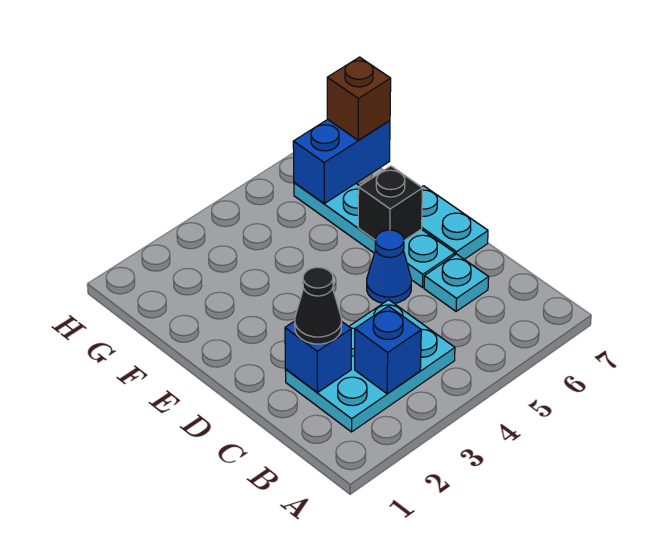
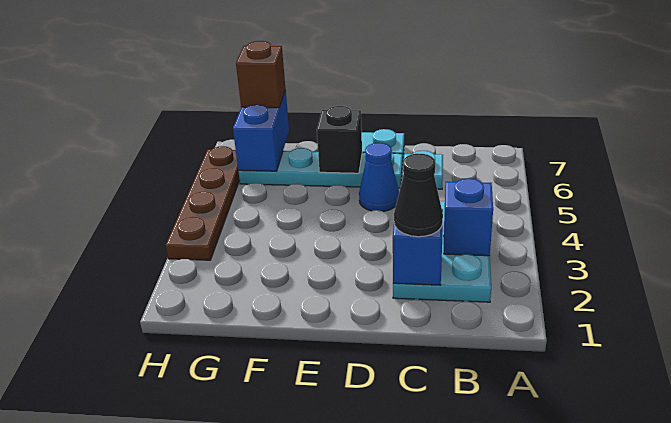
none -> brown plate H3:H6 level 1

